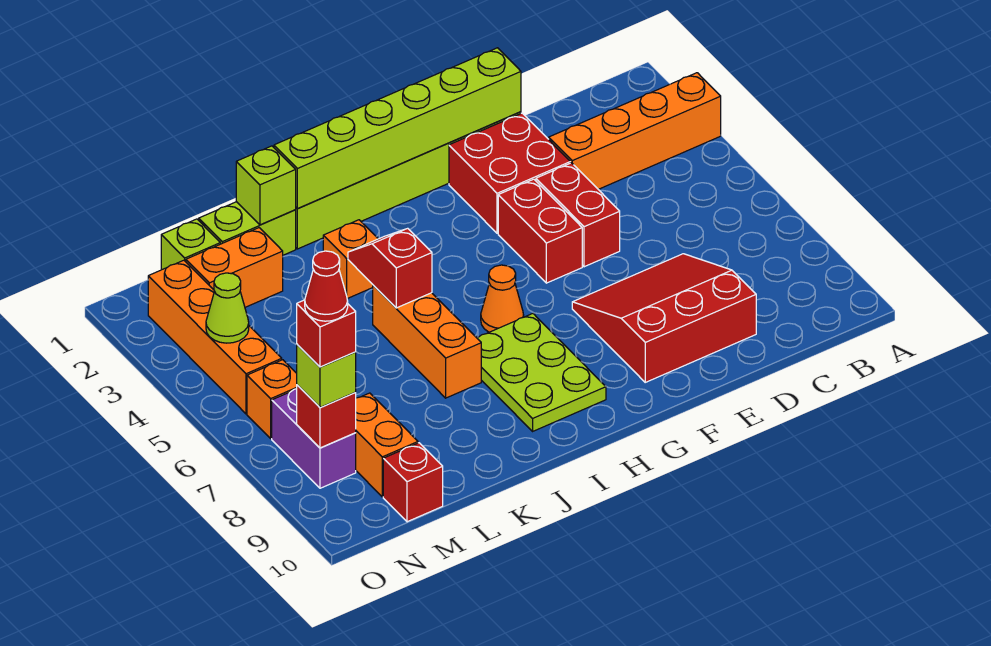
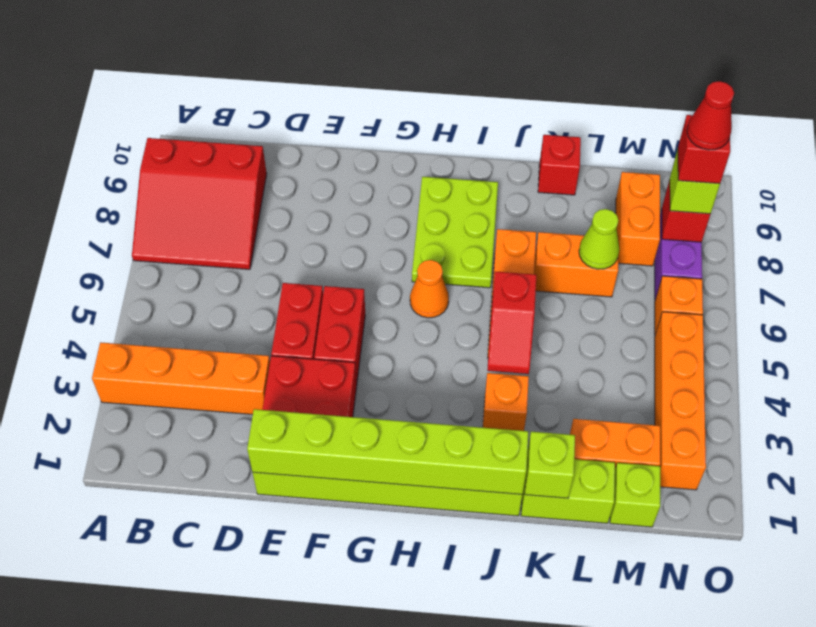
red slope D7:F9 level 1 top 9 -> red slope A7:C9 level 1 top 9
none -> orange brick K7:L7 level 1
red brick M10 level 1 -> red brick K10 level 1
lime cone N4 level 2 -> lime cone L7 level 2

